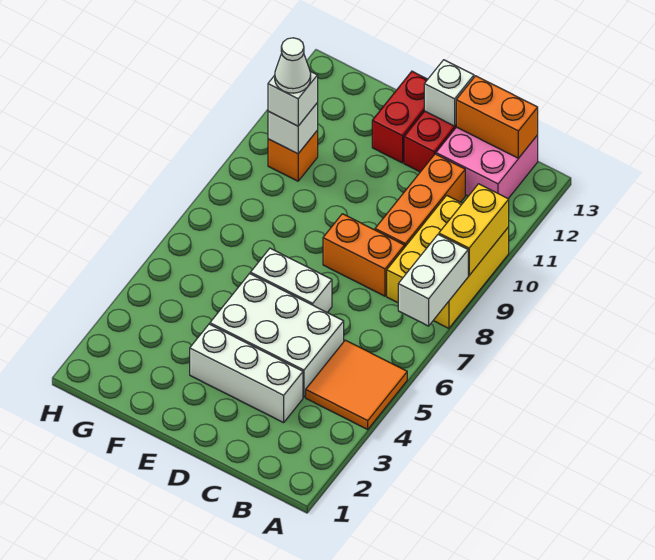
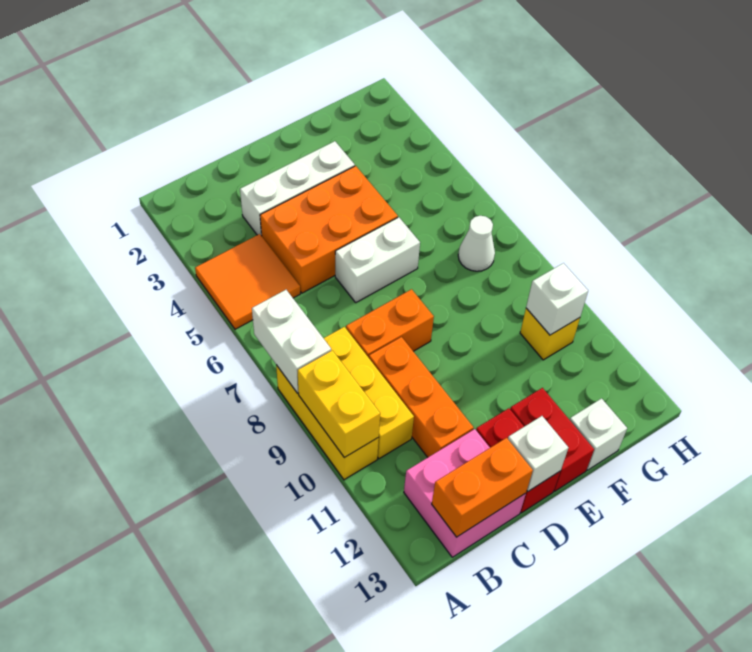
white brick C4:E5 level 1 -> orange brick C4:E5 level 1
orange brick G10 level 1 -> yellow brick G10 level 1
white brick G10 level 3 -> white brick F13 level 1
white cone G10 level 4 -> white cone G7 level 1

